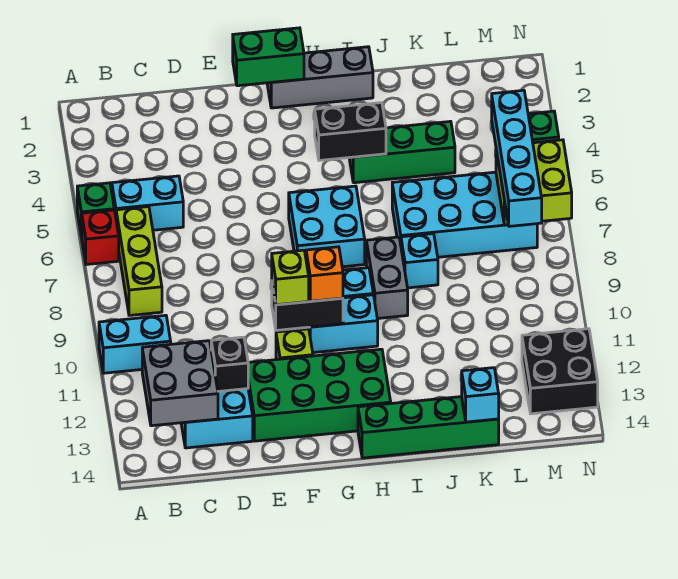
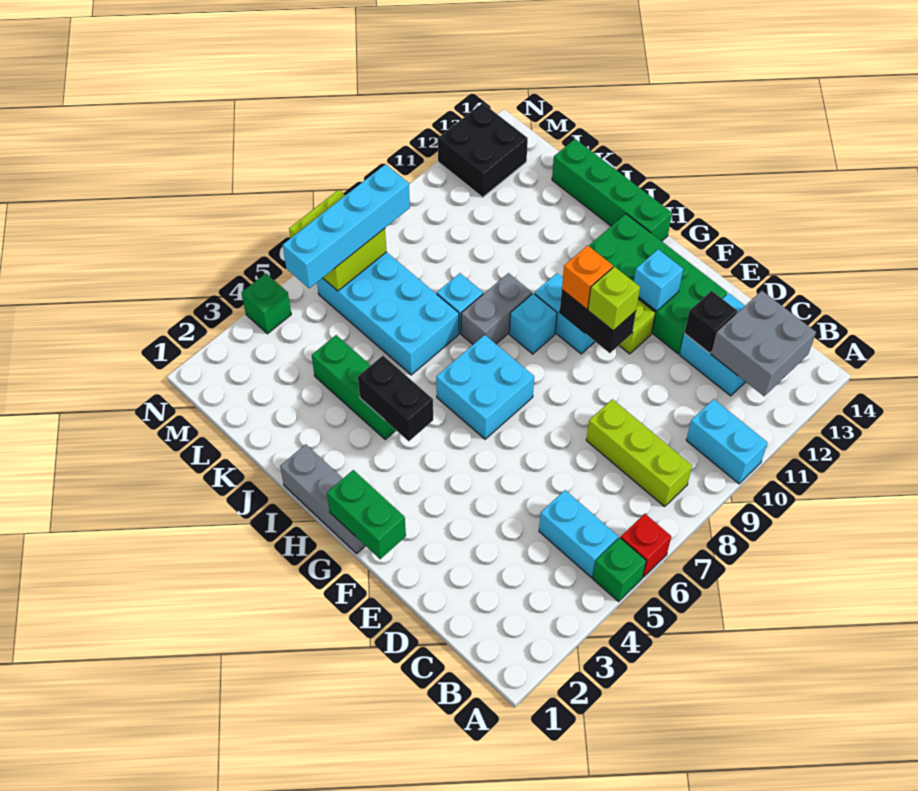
lime brick B6:B8 level 1 -> lime brick B8:D8 level 1
cyan brick K14 level 2 -> cyan brick F12 level 2

